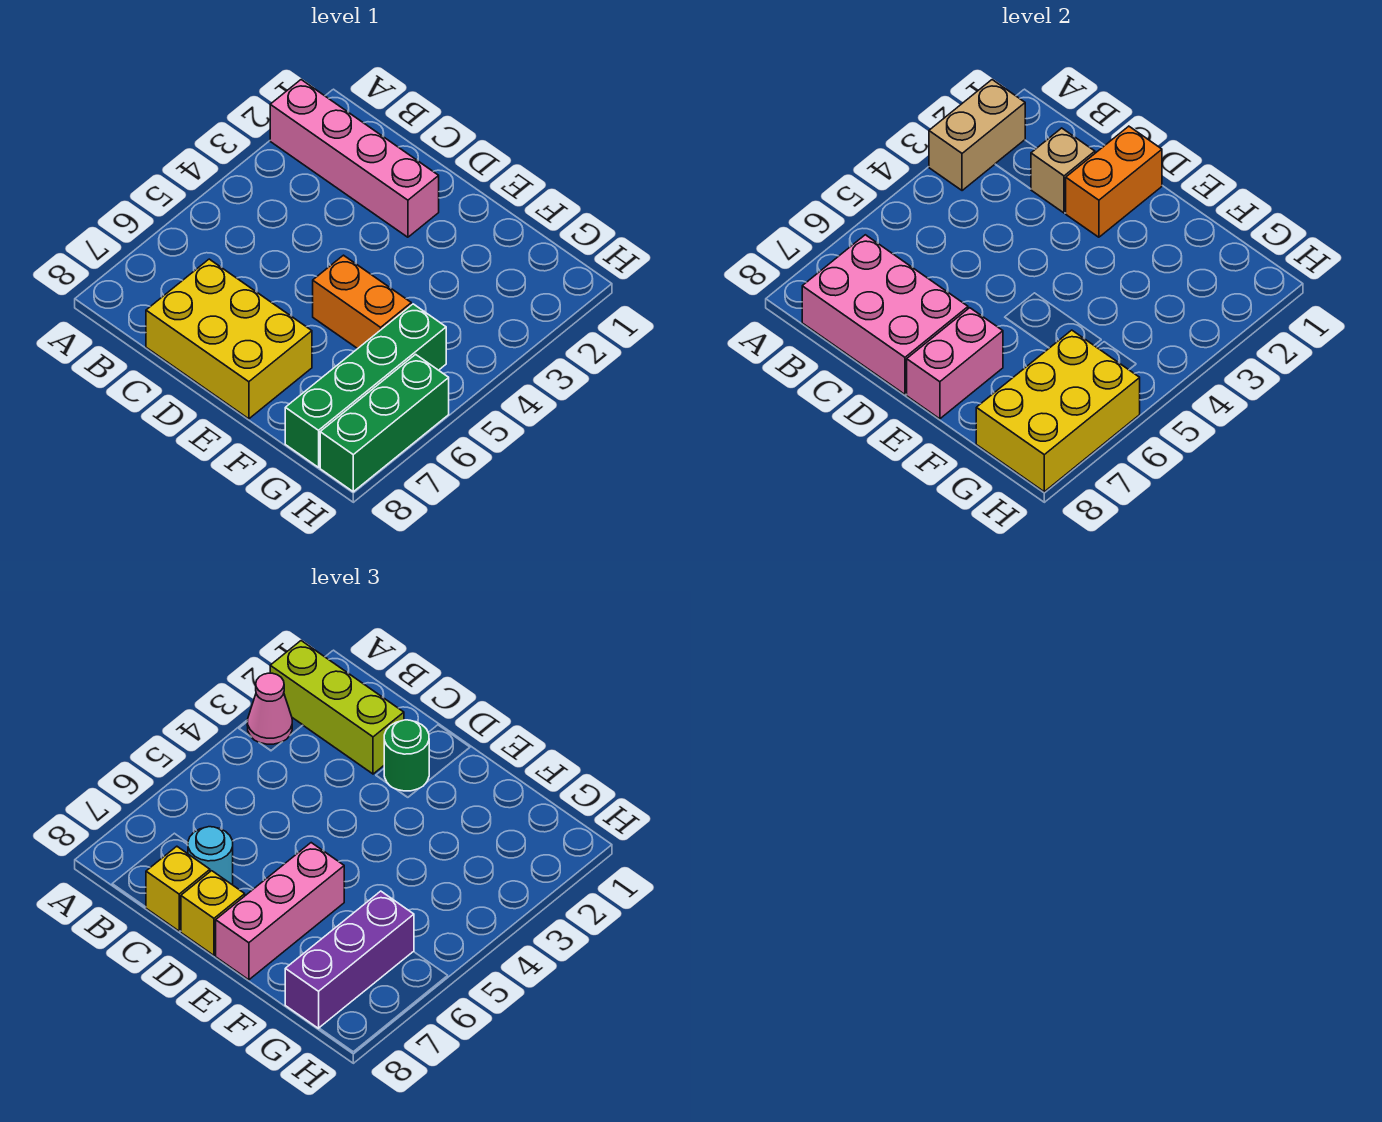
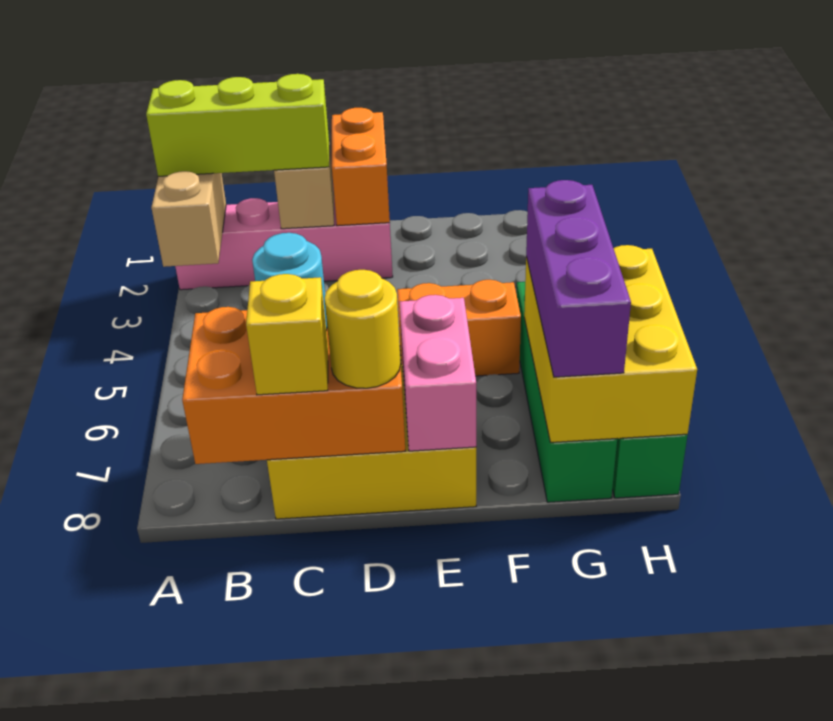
pink cone A3 level 3 -> none
pink brick B7:D8 level 2 -> orange brick B7:D8 level 2
green round brick D2 level 3 -> none
yellow brick D8 level 3 -> yellow round brick D8 level 3
pink brick E6:E8 level 3 -> none

